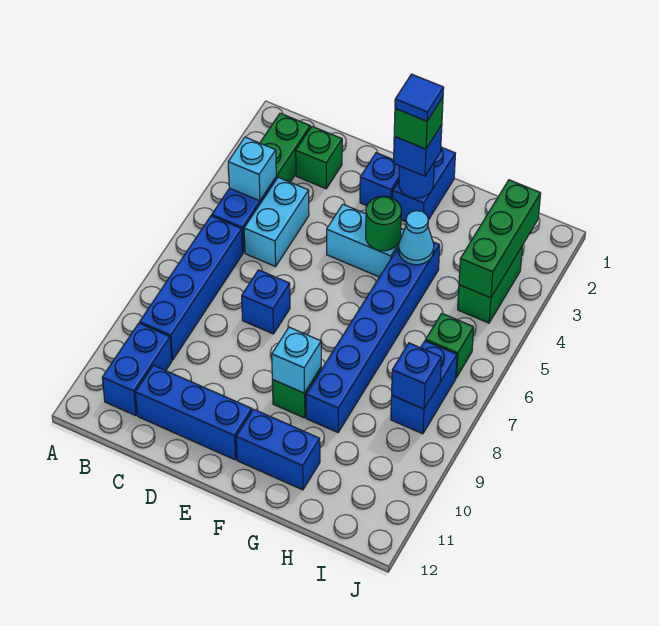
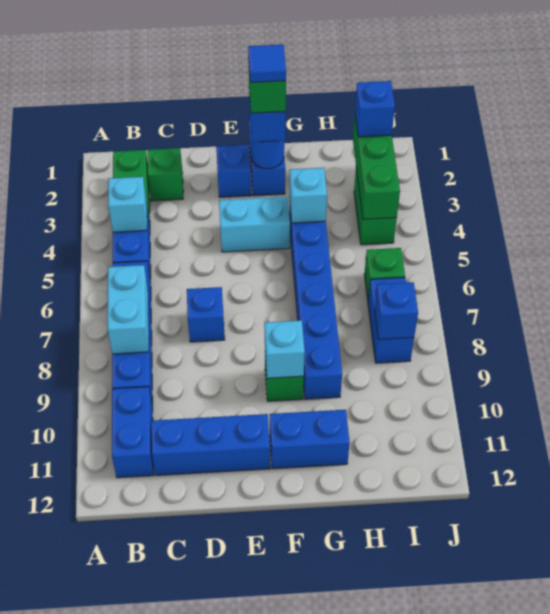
cyan brick C4:C5 level 1 -> cyan brick B7:B8 level 2
green round brick F4 level 2 -> none
cyan cone G4 level 2 -> cyan brick G4 level 2
none -> blue brick I2 level 3

